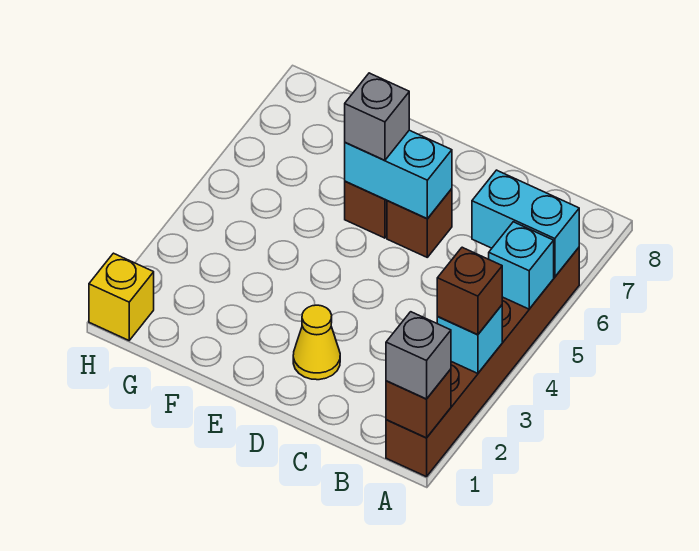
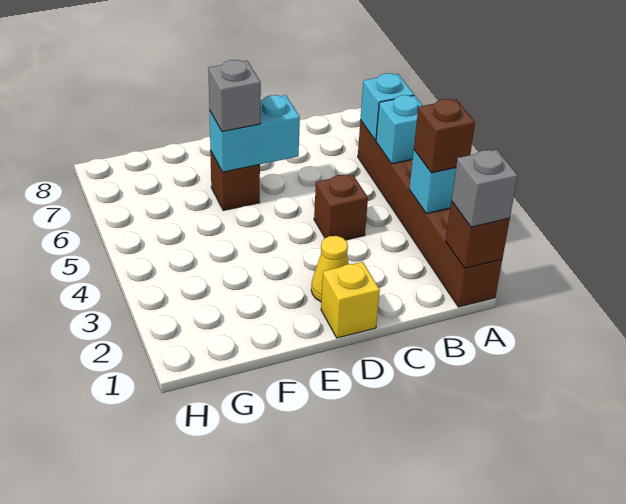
cyan brick A6:B6 level 2 -> cyan brick A6 level 2
brown brick D6 level 1 -> brown brick C4 level 1
yellow brick H1 level 1 -> yellow brick D1 level 1

